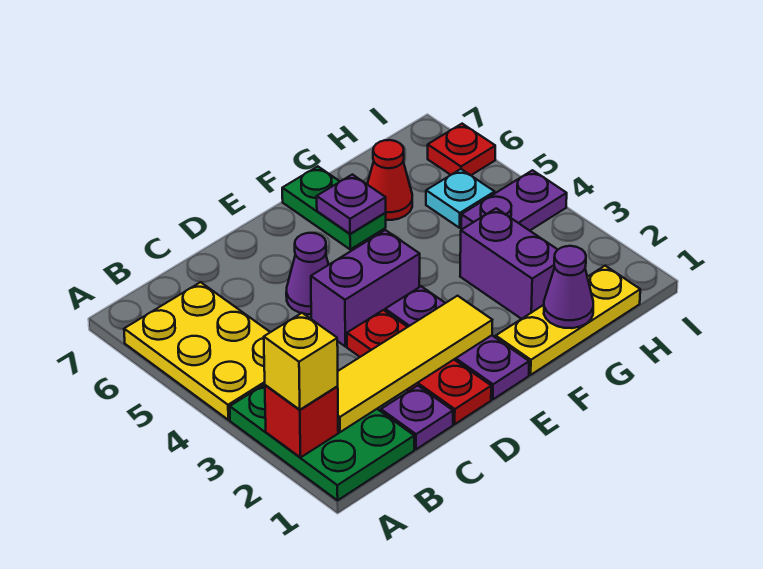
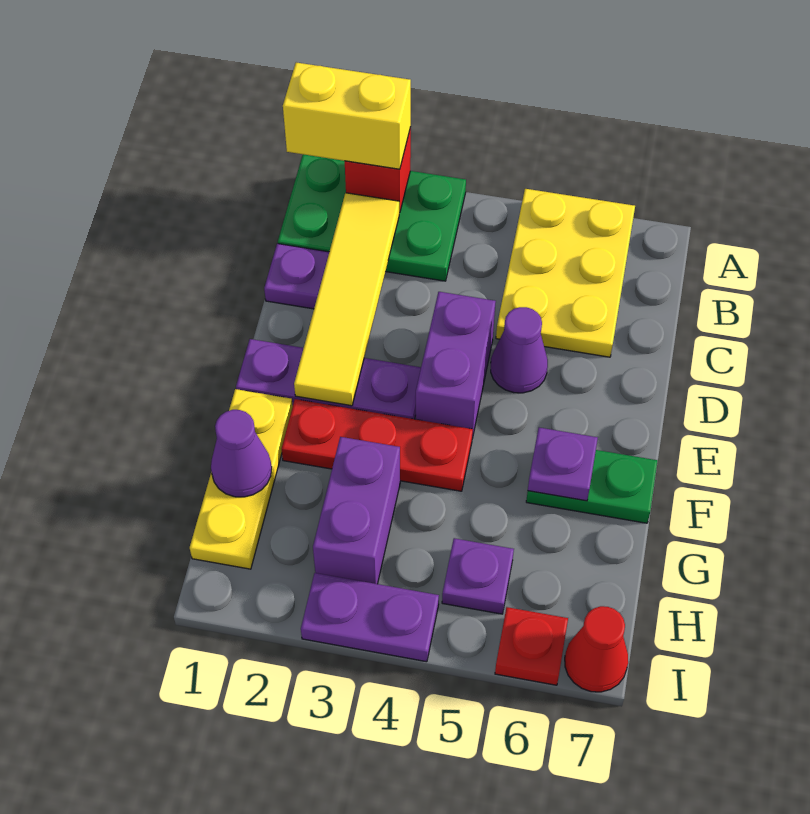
yellow brick A2 level 3 -> yellow brick A1:A2 level 3
yellow plate A4:B6 level 1 -> yellow plate A5:C6 level 1
red plate D1:D3 level 1 -> red plate F2:F4 level 1
purple brick G2:G3 level 1 -> purple brick G3:H3 level 1
red cone G6 level 1 -> red cone I7 level 1
purple plate H4:I4 level 1 -> purple plate I3:I4 level 1
cyan plate H5 level 1 -> purple plate H5 level 1

